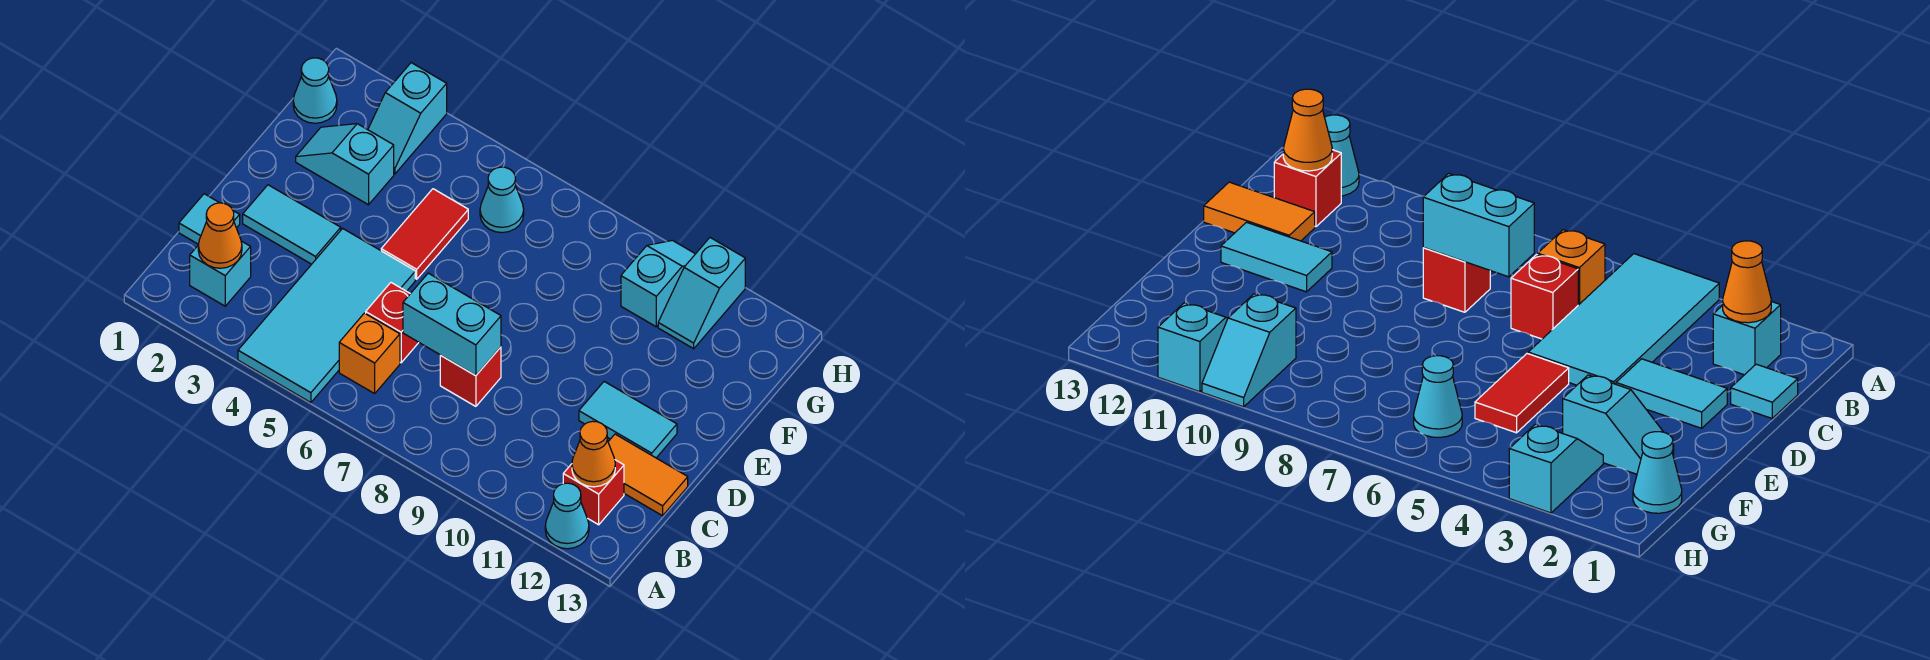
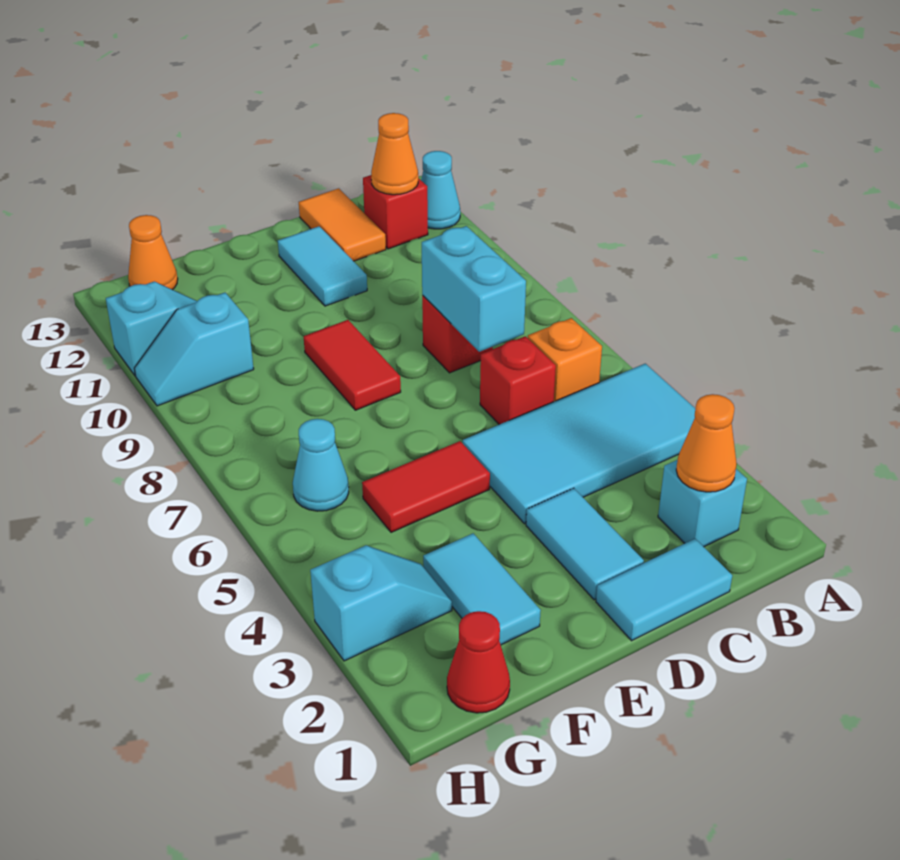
cyan tile C1 level 1 -> cyan tile C1:D1 level 1
none -> red tile E8:E9 level 1
cyan slope F2:F3 level 1 top 3 -> cyan tile F2:F3 level 1
cyan cone G1 level 1 -> red cone G1 level 1
none -> orange cone G13 level 1

